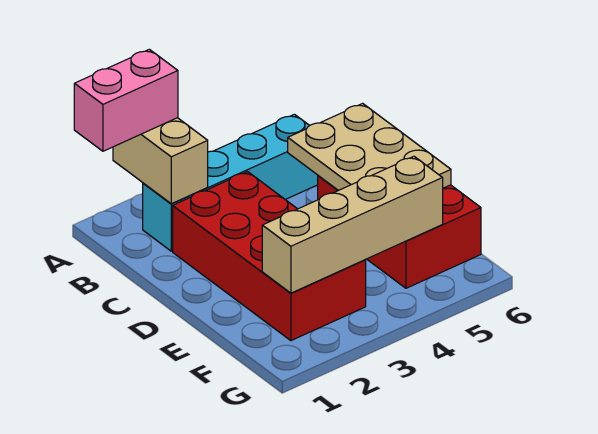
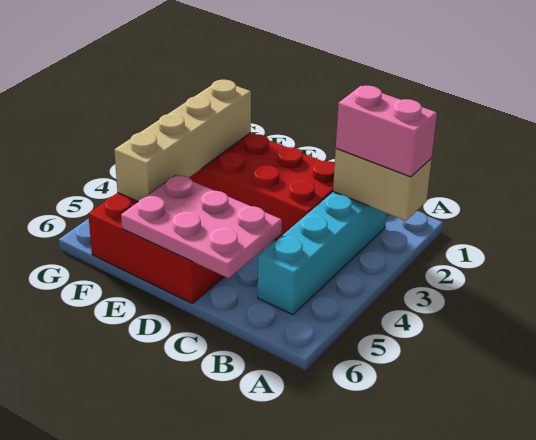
pink brick A1:A2 level 3 -> pink brick A2:B2 level 3
tan plate C5:E6 level 2 -> pink plate C5:E6 level 2

